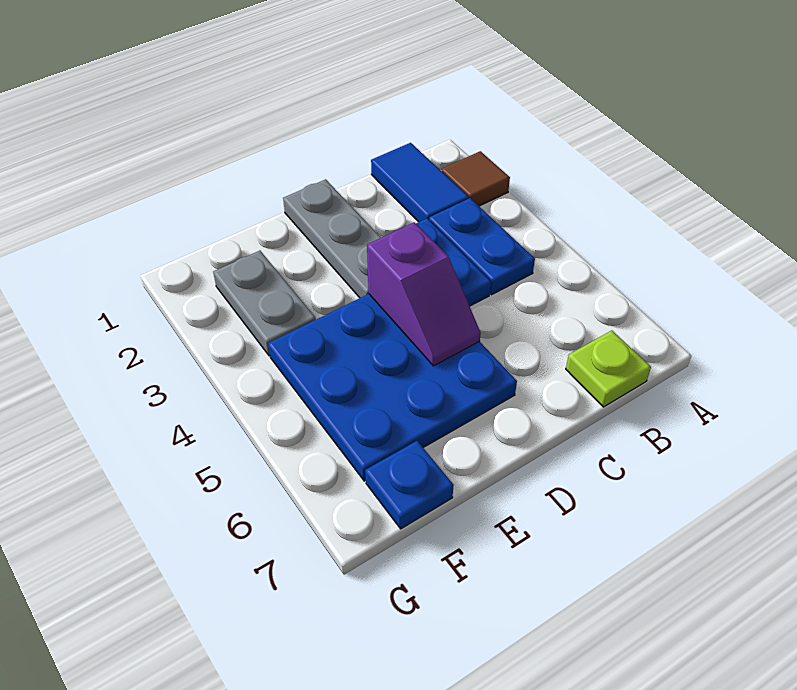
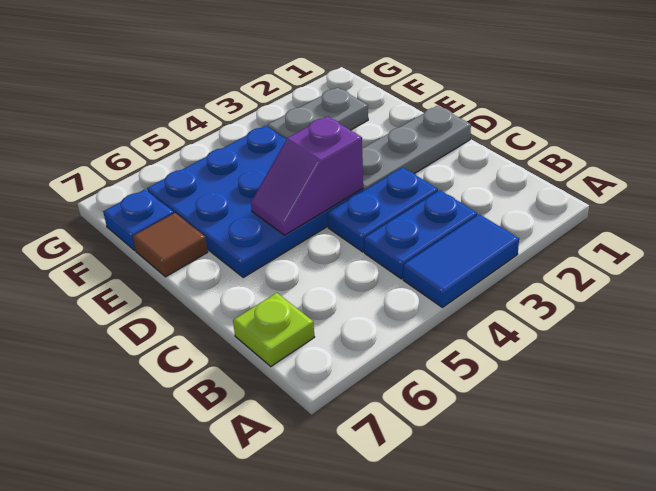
brown tile A2 level 1 -> brown tile E7 level 1
blue tile B1:B2 level 1 -> blue tile A3:A4 level 1

